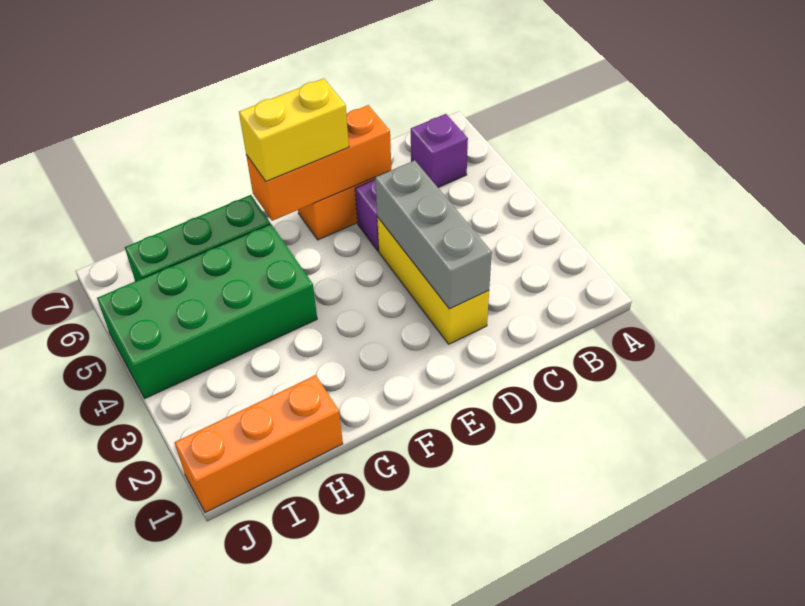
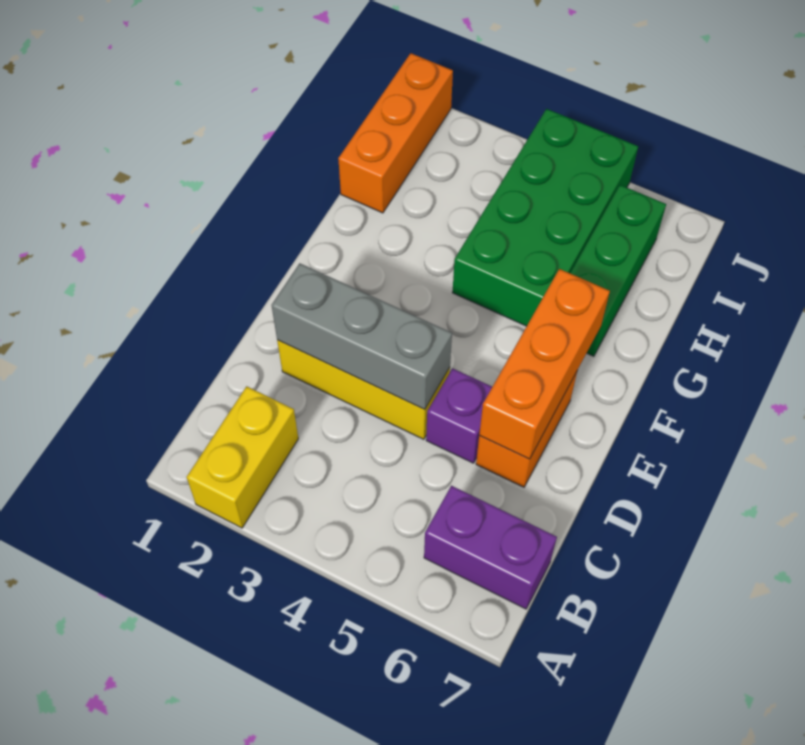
purple brick B6 level 1 -> purple brick B6:B7 level 1
yellow brick E6:F6 level 3 -> yellow brick A2:B2 level 1

